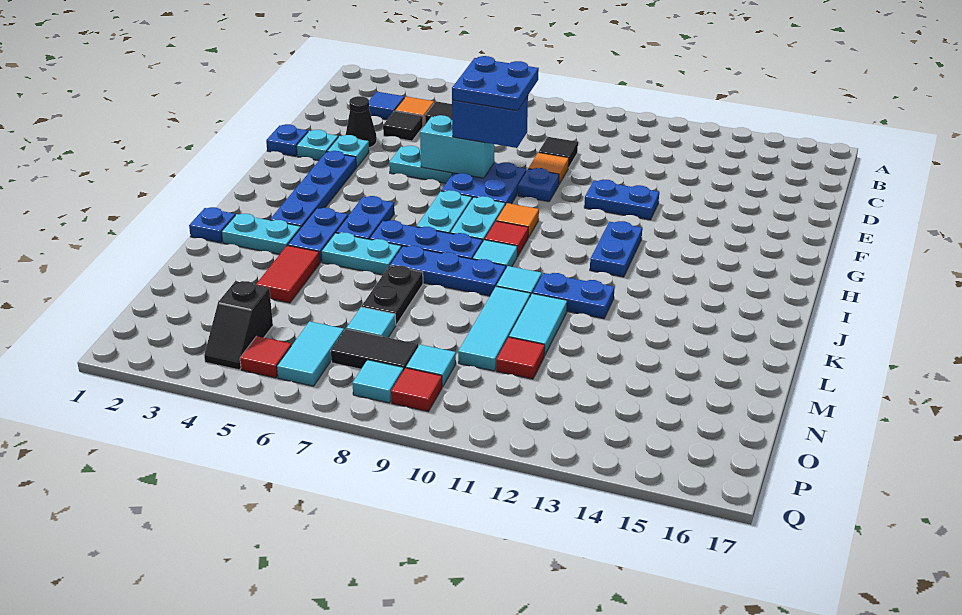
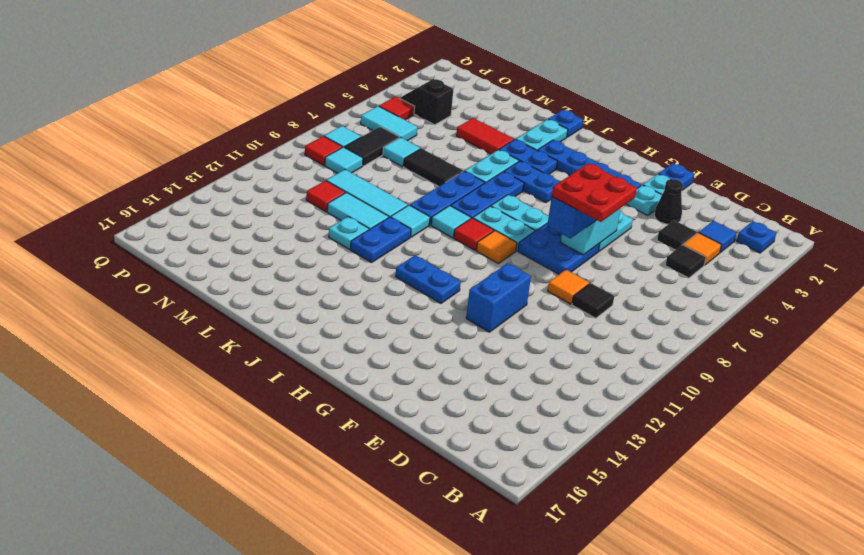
blue plate E7:F8 level 4 -> red plate E7:F8 level 4
blue plate F9 level 1 -> blue plate B2 level 1
blue plate F11:F12 level 1 -> blue brick F11:F12 level 1
black plate L7:M7 level 1 -> black tile L7:M7 level 1
none -> cyan plate L12 level 1

